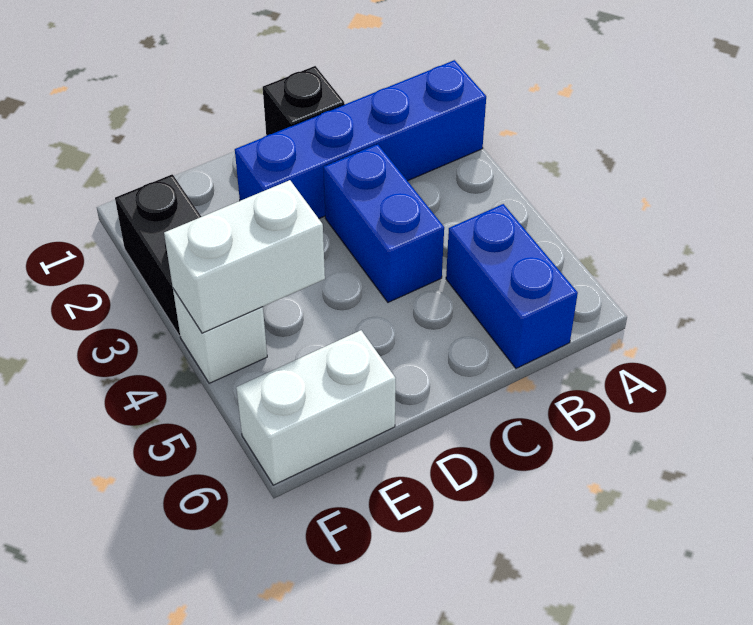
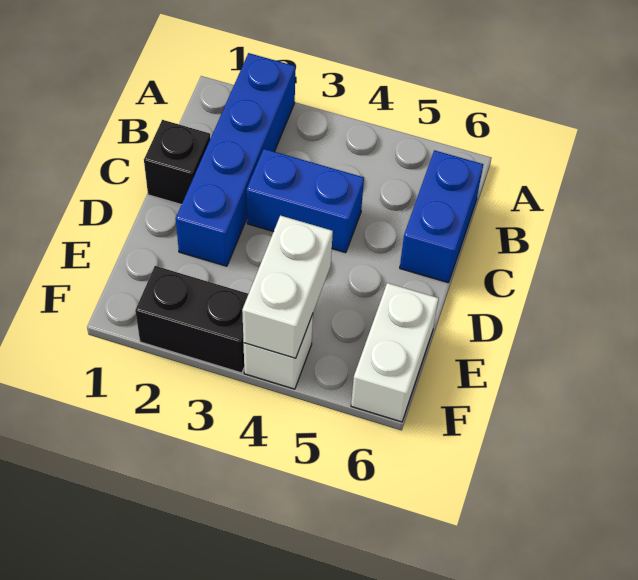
blue brick B5:B6 level 1 -> blue brick B6:C6 level 1

